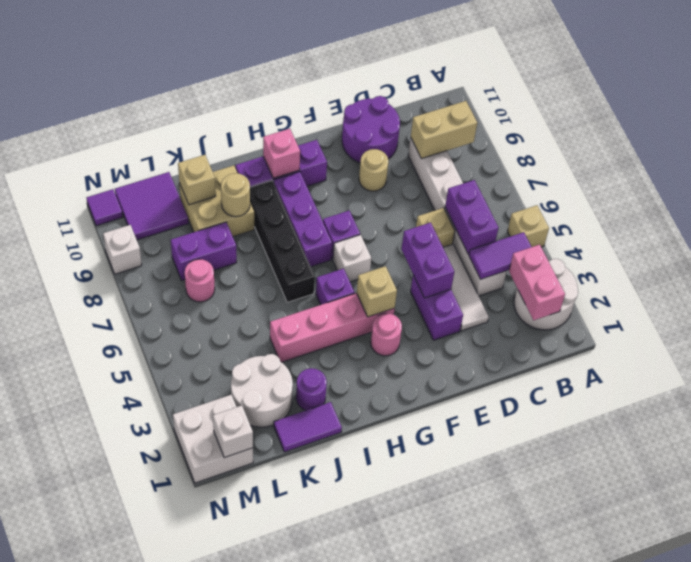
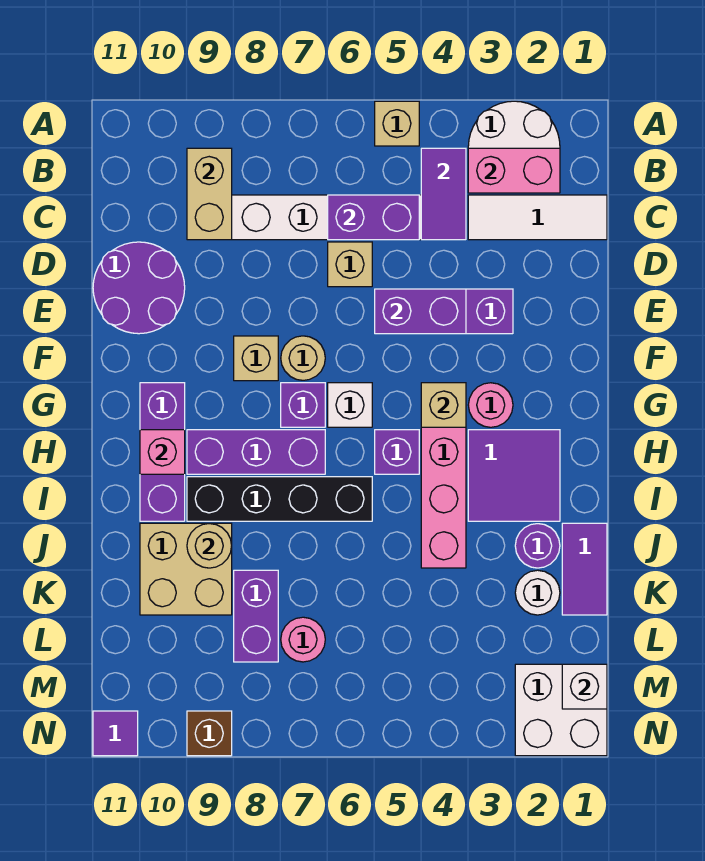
white tile D3:D5 level 1 -> white tile C1:C3 level 1
tan round brick E9 level 1 -> tan round brick F7 level 1
white round brick K2:L3 level 1 -> white round brick K2 level 1
tan brick K10 level 2 -> tan brick F8 level 1
purple tile L10:M11 level 1 -> purple tile H2:I3 level 1
white brick N9 level 1 -> brown brick N9 level 1

